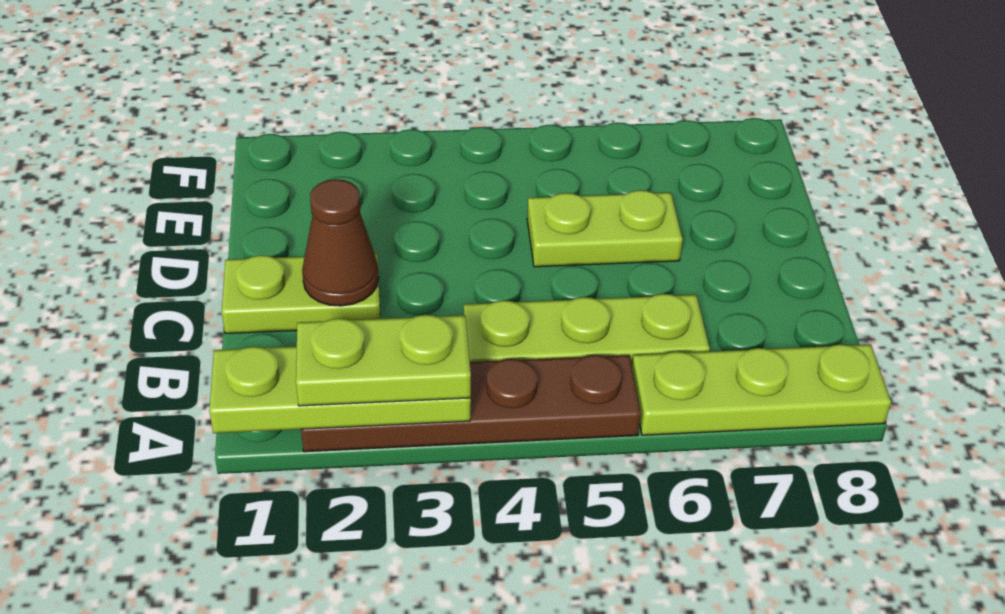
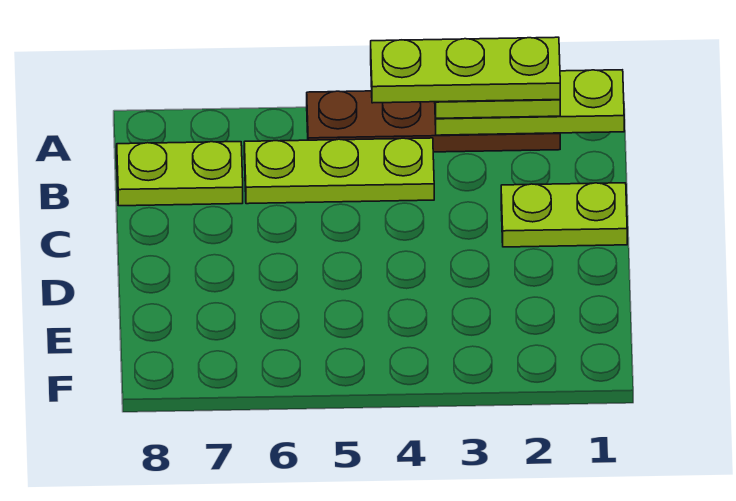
lime plate A6:A8 level 1 -> lime plate A2:A4 level 4
brown cone C2 level 2 -> none
lime plate D5:D6 level 1 -> lime plate B7:B8 level 1

